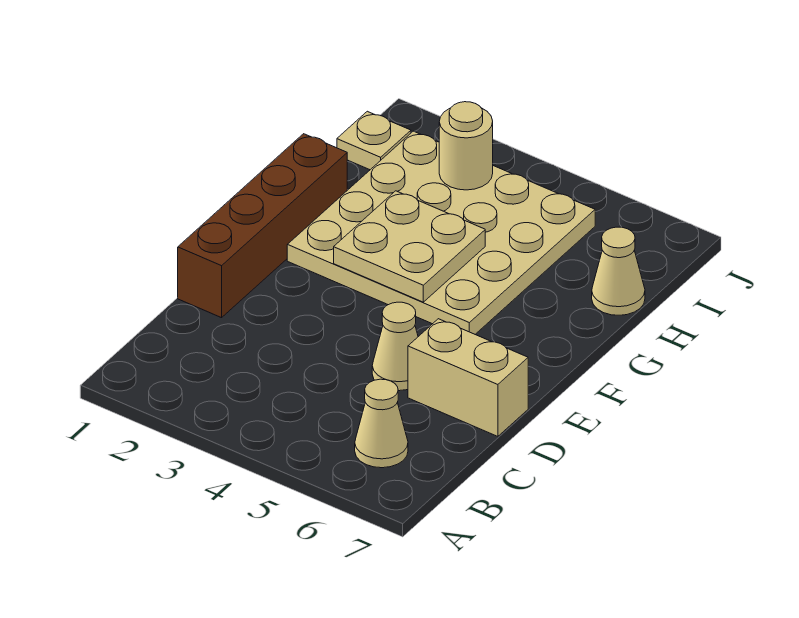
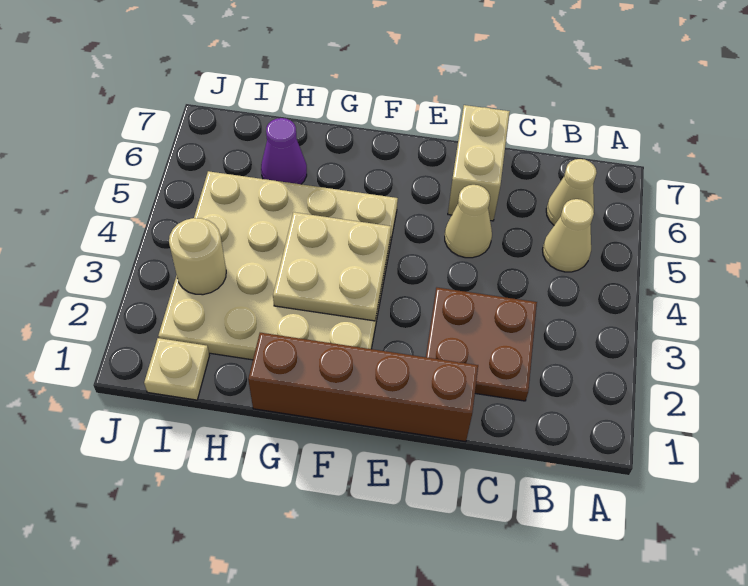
none -> brown plate C2:D3 level 1
none -> purple cone H6 level 1
tan cone H7 level 1 -> tan cone B5 level 1

